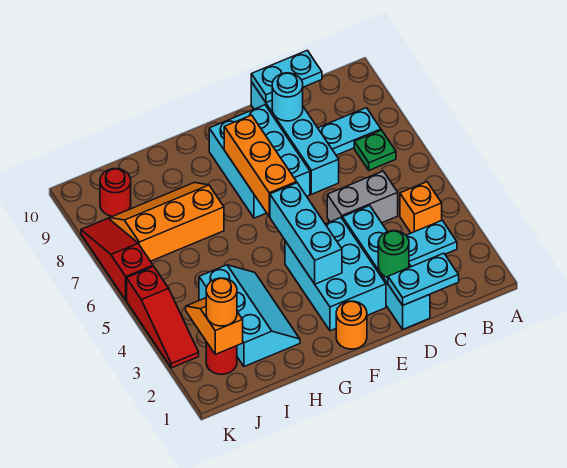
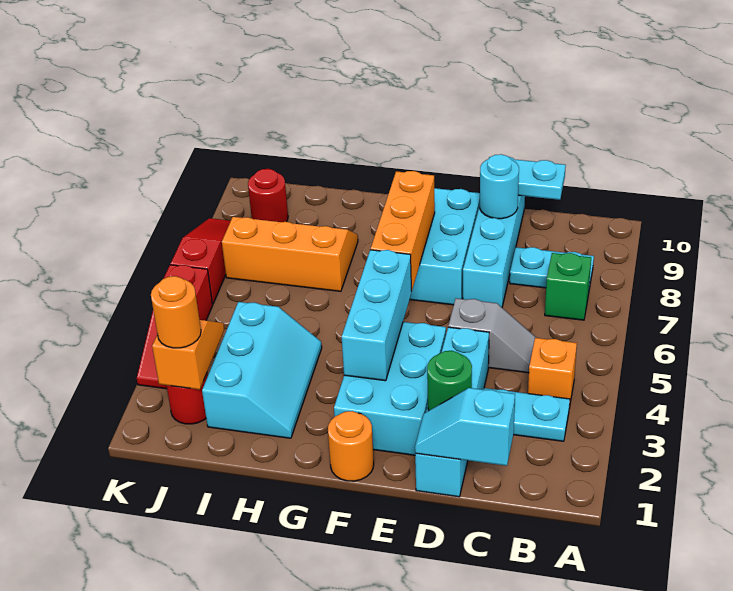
green plate B7 level 1 -> green brick B7 level 1
cyan plate C1:D1 level 2 -> cyan slope C1:D1 level 2 top C
grey brick C5:D5 level 1 -> grey slope C5:D5 level 1 top D

